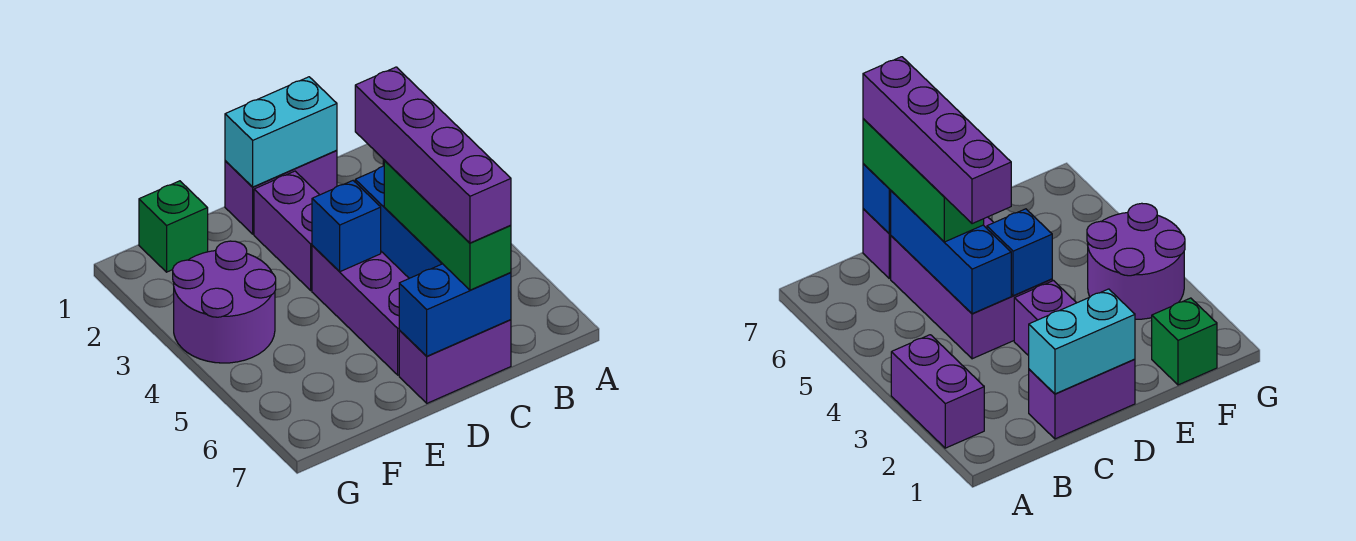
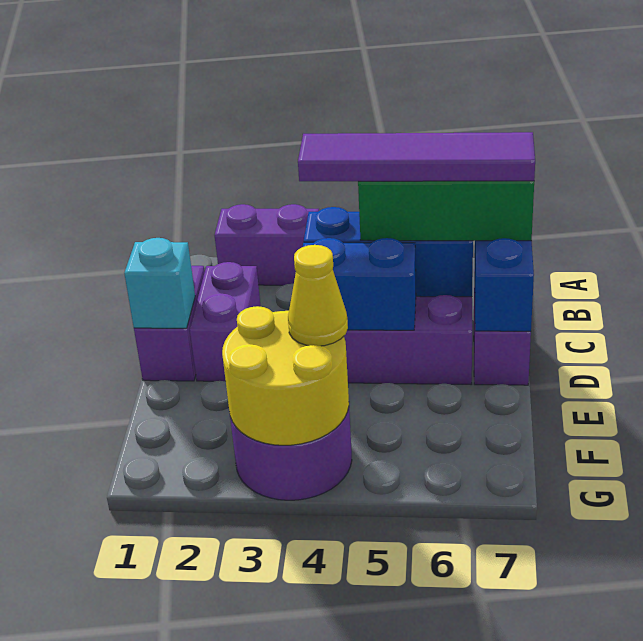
cyan brick C1:D1 level 2 -> cyan brick D1 level 2
purple brick C4:C7 level 4 -> purple tile C4:C7 level 4
purple brick D2:D3 level 1 -> purple brick C2:D2 level 1
blue brick D4 level 2 -> blue brick D4:D5 level 2
green brick F1 level 1 -> none
none -> yellow round brick F3:G4 level 2
none -> yellow cone F4 level 3

